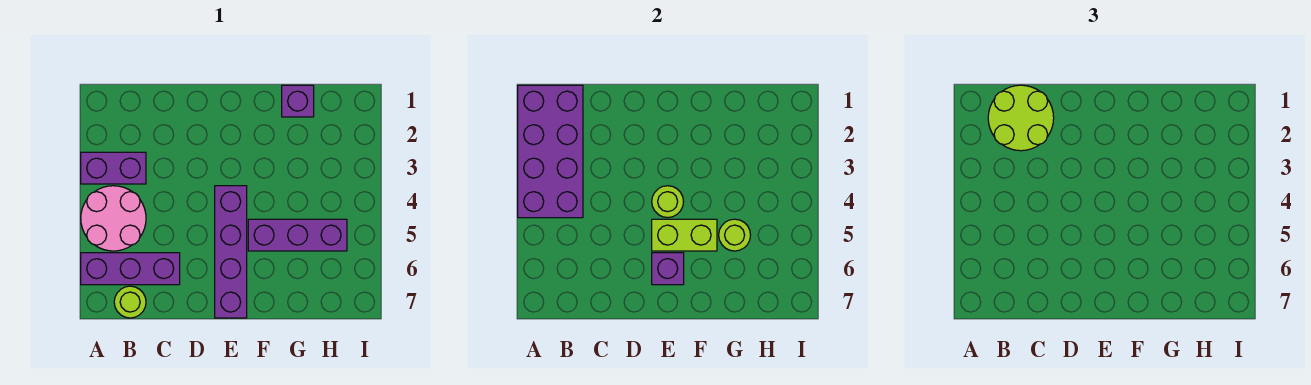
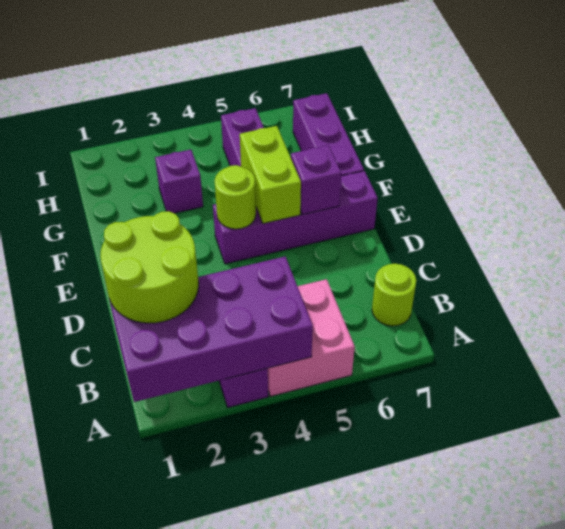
pink round brick A4:B5 level 1 -> pink brick A4:B5 level 1
purple brick A6:C6 level 1 -> purple brick F7:H7 level 1
purple brick G1 level 1 -> purple brick G3 level 1
lime round brick G5 level 2 -> none

